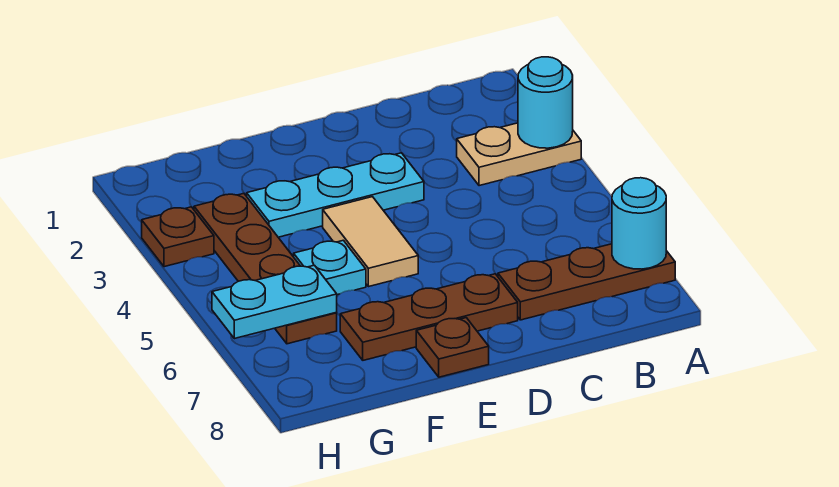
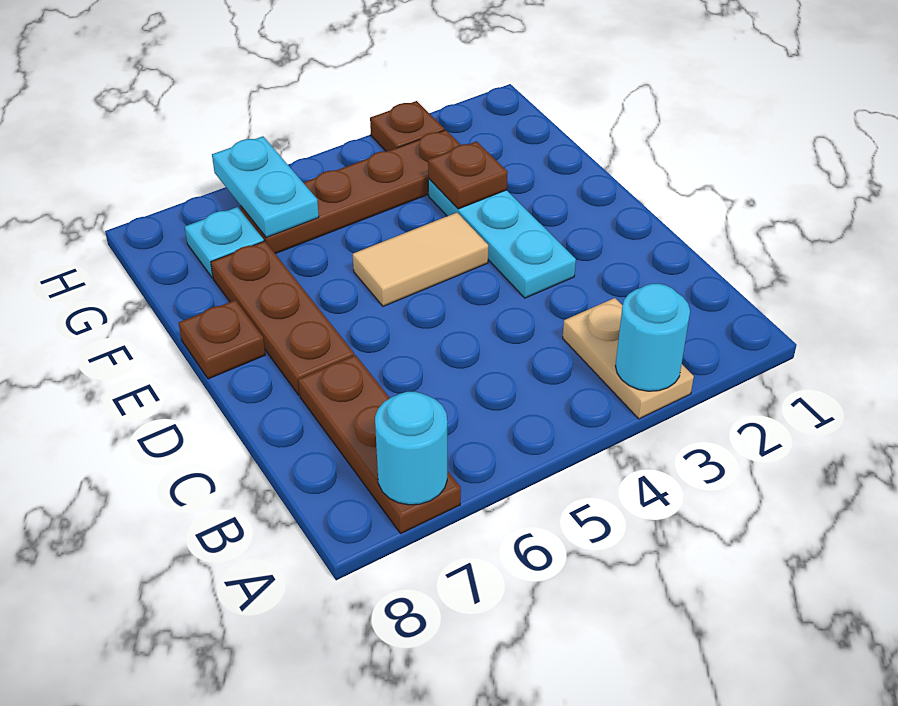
none -> brown plate F3 level 2
cyan plate F5 level 1 -> cyan plate G7 level 1

